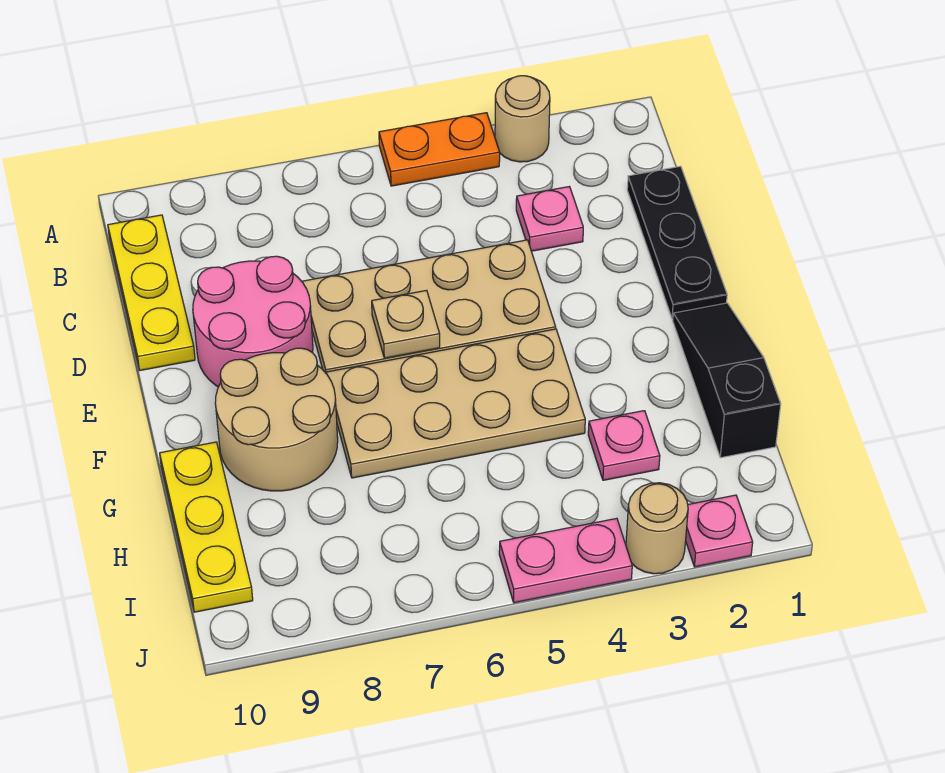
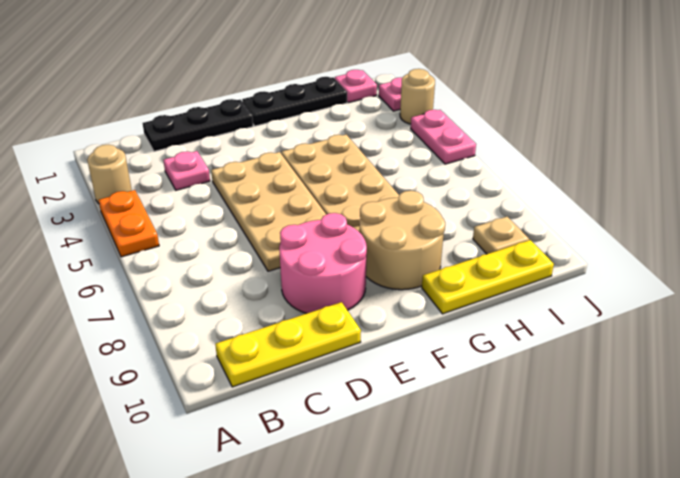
tan plate E6 level 2 -> tan plate I9 level 1
black slope F1:H1 level 1 top H -> black plate F1:H1 level 1
pink plate H3 level 1 -> pink plate I1 level 1

